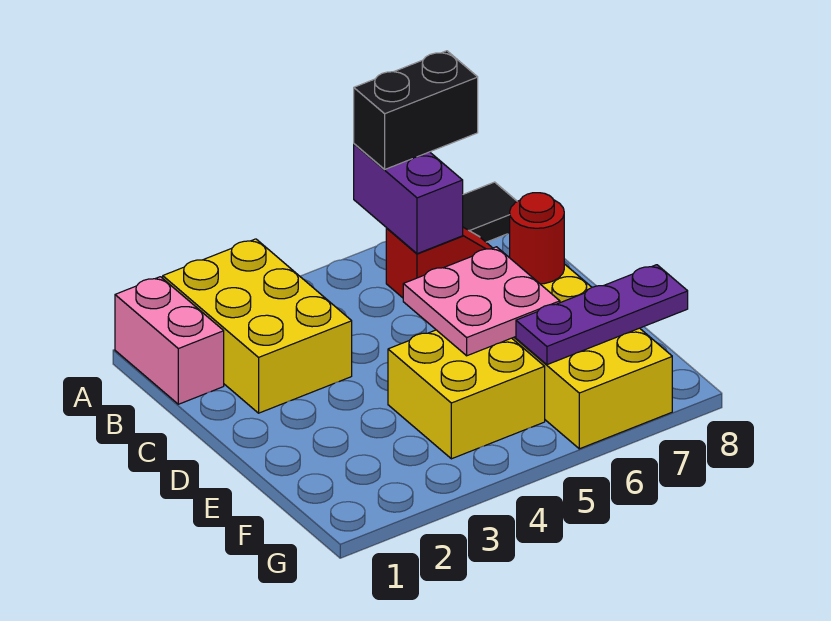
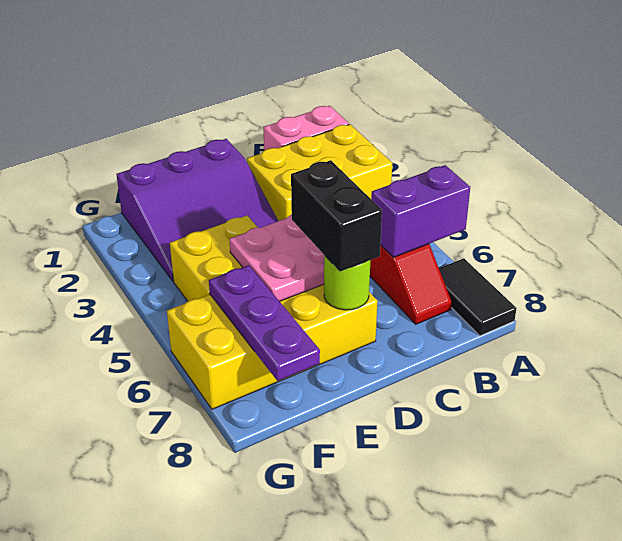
black brick A6:A7 level 3 -> black brick D6:D7 level 3
none -> purple slope D1:F3 level 1 top 1
red round brick D7 level 2 -> lime round brick D7 level 2

